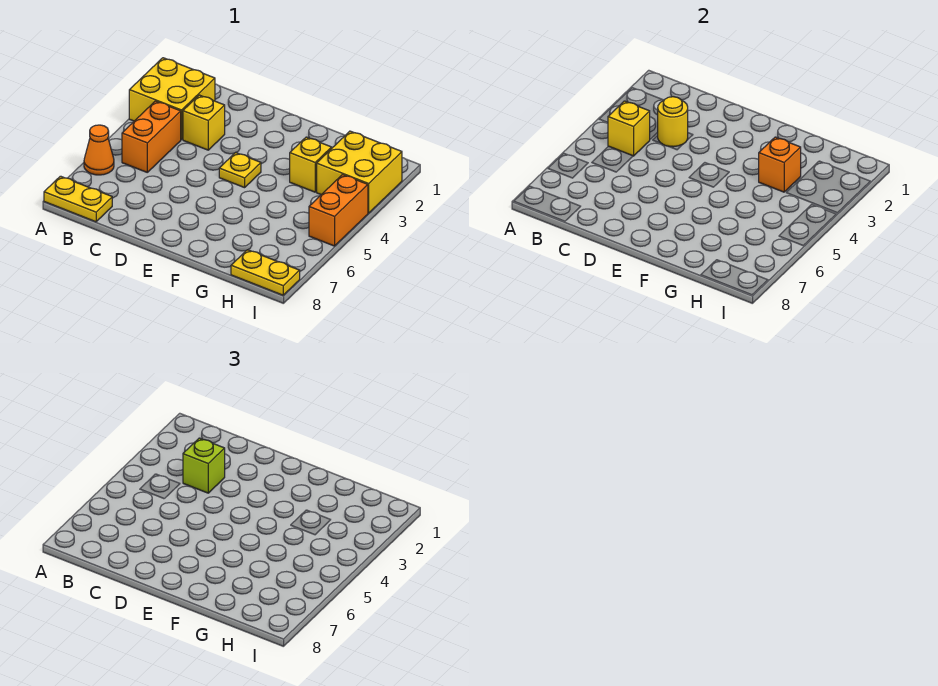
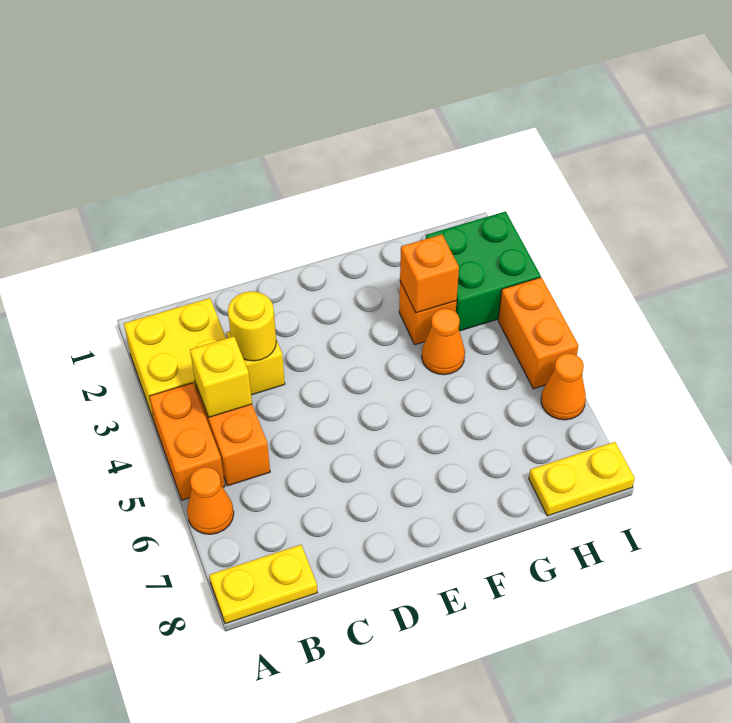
none -> orange brick A4:A5 level 1
lime brick C3 level 3 -> none
yellow plate E4 level 1 -> none
yellow brick G3 level 1 -> orange brick G3 level 1
none -> orange cone G4 level 1
yellow brick H2:I3 level 1 -> green brick H2:I3 level 1
none -> orange cone I6 level 1

